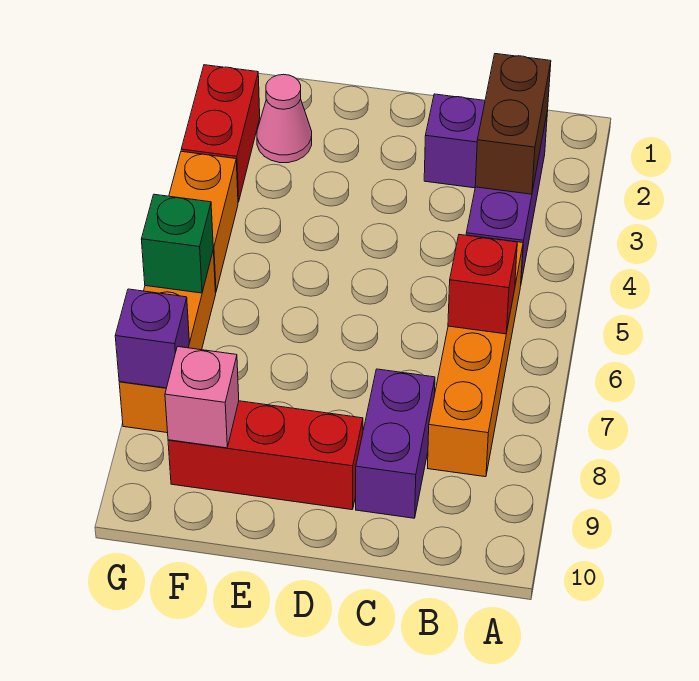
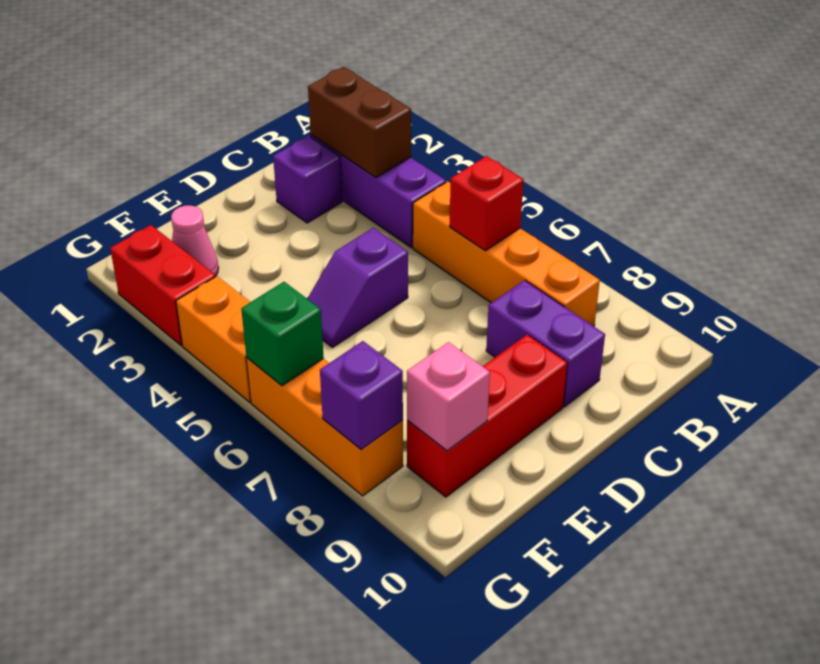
none -> purple slope D5:E5 level 1 top D

